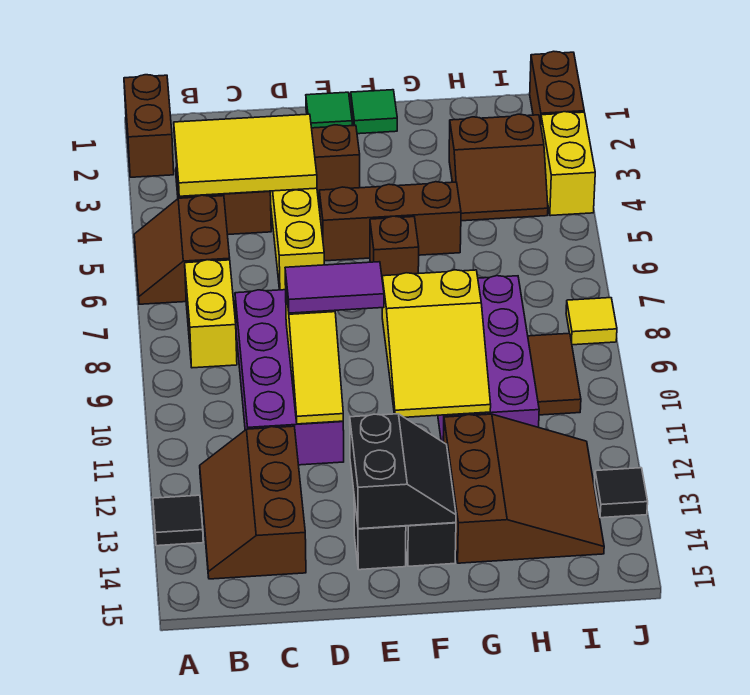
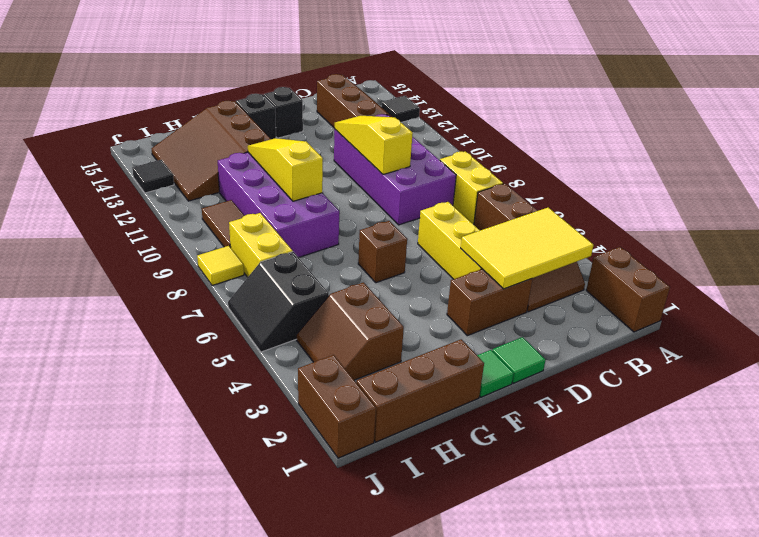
purple tile D9:E9 level 3 -> none
brown brick E5:G5 level 1 -> brown brick G1:I1 level 1
black slope E13:F14 level 2 top E -> black slope I5:J6 level 1 top I
yellow slope F9:G11 level 2 top 9 -> yellow slope G9:G11 level 2 top 9
brown slope H3:I4 level 1 top 3 -> brown slope H3:I4 level 1 top H
yellow brick J3:J4 level 1 -> yellow brick I7:I8 level 1

